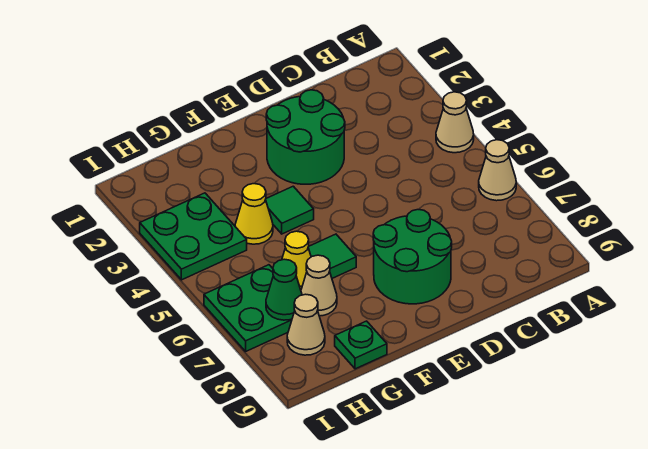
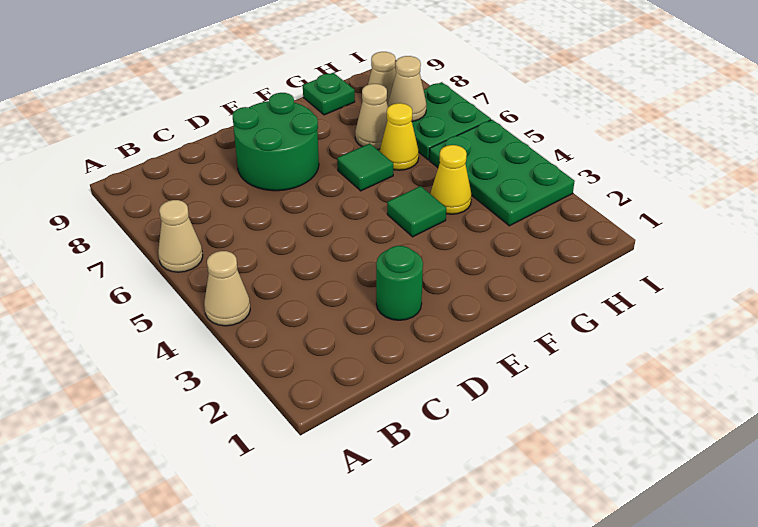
green round brick D2:E3 level 1 -> green round brick D2 level 1
green plate H3:I4 level 1 -> green plate H3:I5 level 1
green cone H7 level 2 -> tan cone H7 level 2

